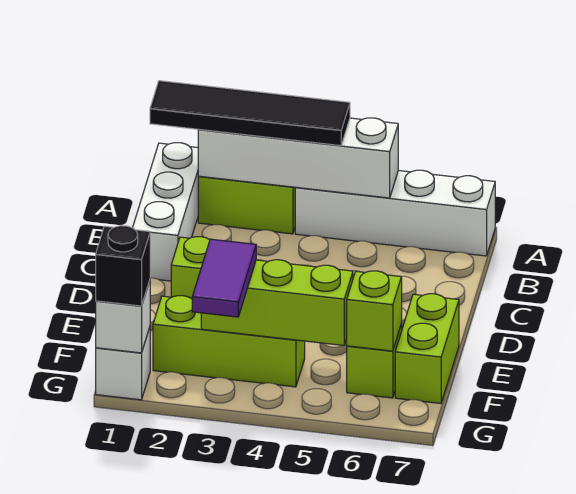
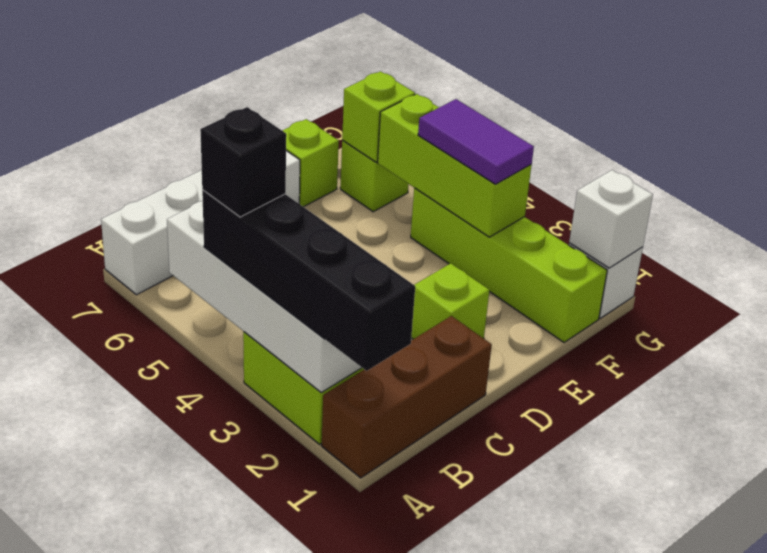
white brick A1:C1 level 1 -> brown brick A1:C1 level 1
black tile A1:A4 level 3 -> black brick A1:A4 level 3
white brick A4:A7 level 1 -> white brick A7:D7 level 1
lime brick E7:F7 level 1 -> lime brick E7 level 1
lime brick F2:F4 level 1 -> lime brick F1:F4 level 1
purple tile F3:G3 level 3 -> purple tile F3:F4 level 3
black brick G1 level 3 -> black brick A4 level 4

